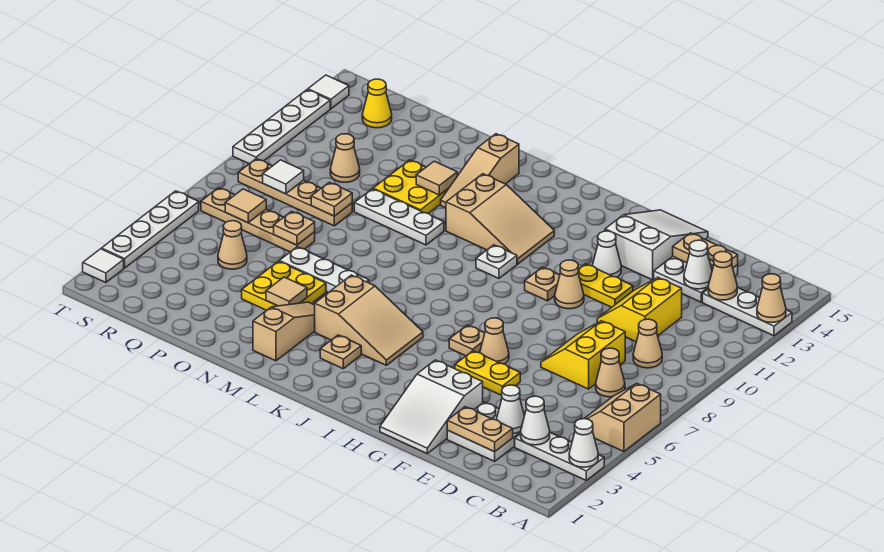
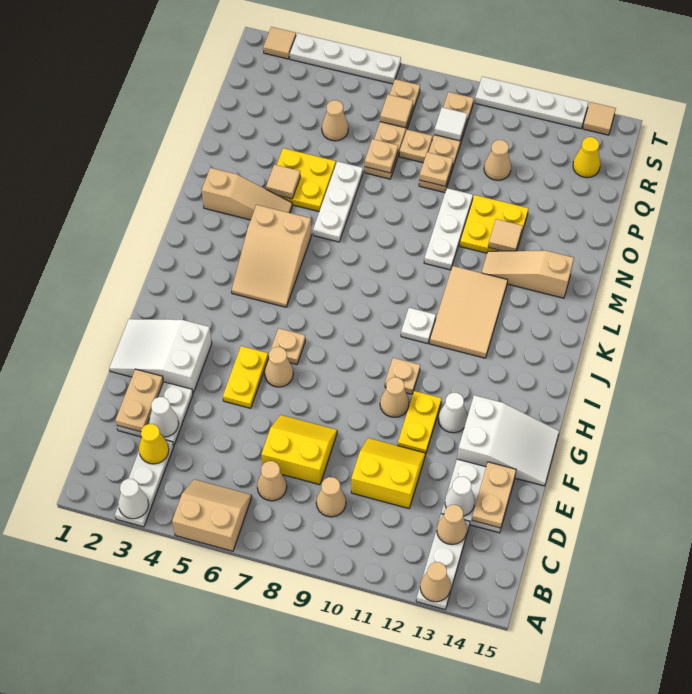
white cone C3 level 2 -> yellow cone C3 level 2
tan slope J11:L12 level 1 top L -> tan tile J11:L12 level 1
tan plate K3 level 1 -> tan plate Q8 level 1
white tile T2 level 1 -> tan tile T2 level 1
white tile T14 level 1 -> tan tile T14 level 1

